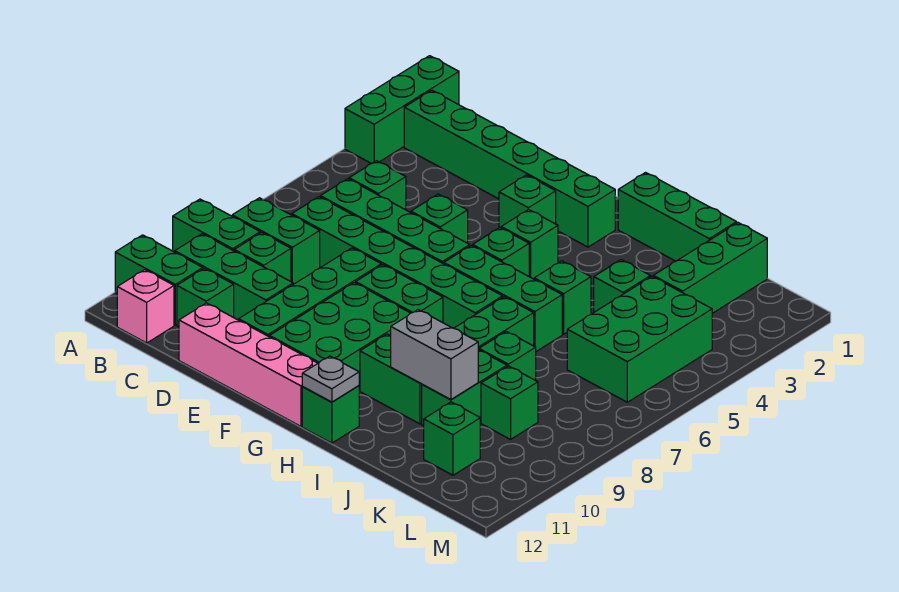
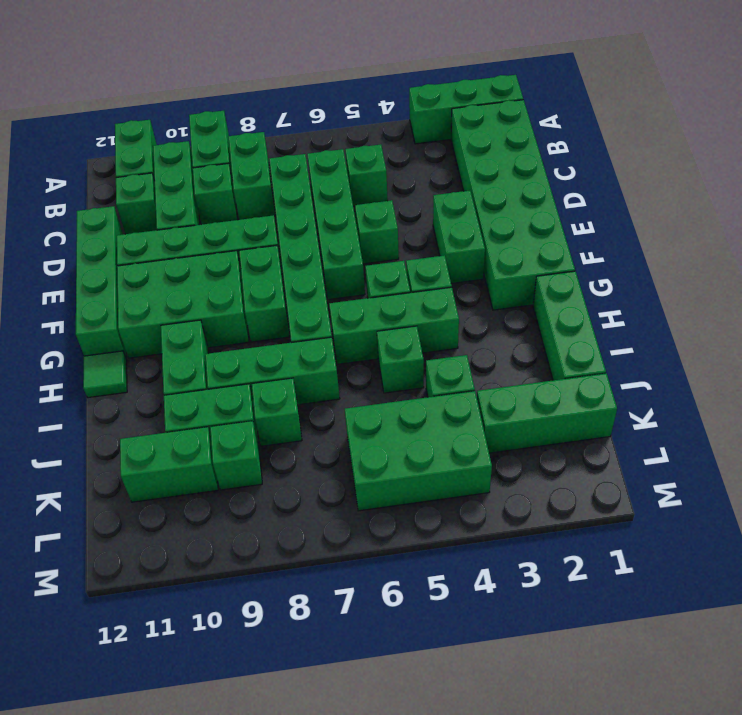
green brick B2:G2 level 1 -> green brick B1:G2 level 1
pink brick B12 level 1 -> none
pink brick D12:G12 level 1 -> green brick D12:G12 level 1
green brick F3 level 1 -> green brick E3:F3 level 1
green brick G6:I6 level 1 -> green brick H4:H6 level 1
green brick H12 level 1 -> green tile H12 level 1
grey plate H12 level 2 -> none
grey brick I10:J10 level 2 -> none
green brick K11 level 1 -> green brick K10:K11 level 1

